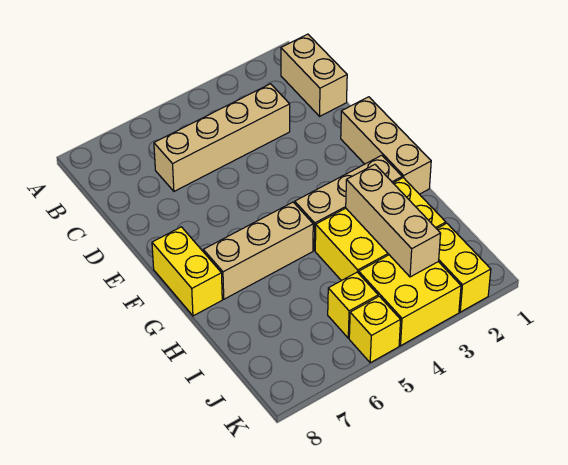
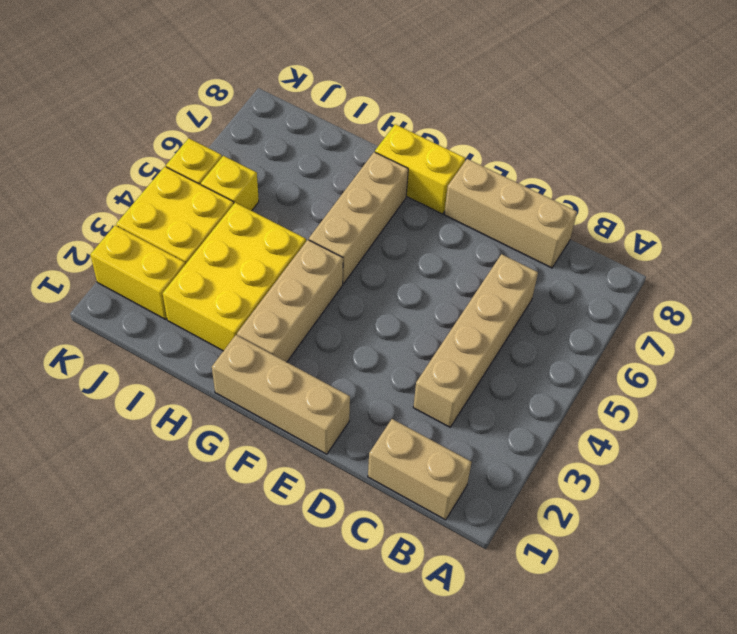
tan brick H3:J3 level 2 -> tan brick C8:E8 level 1

